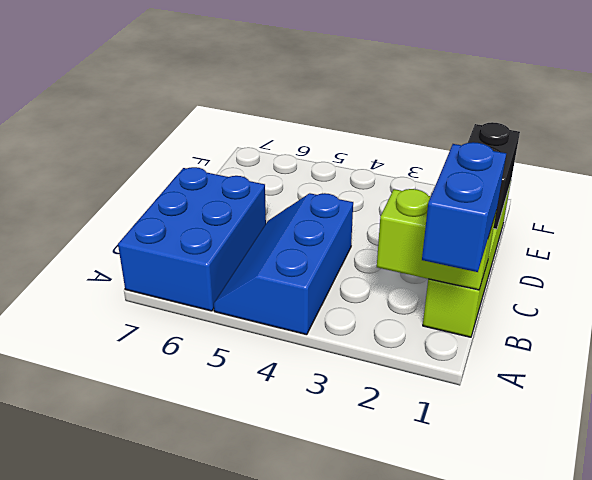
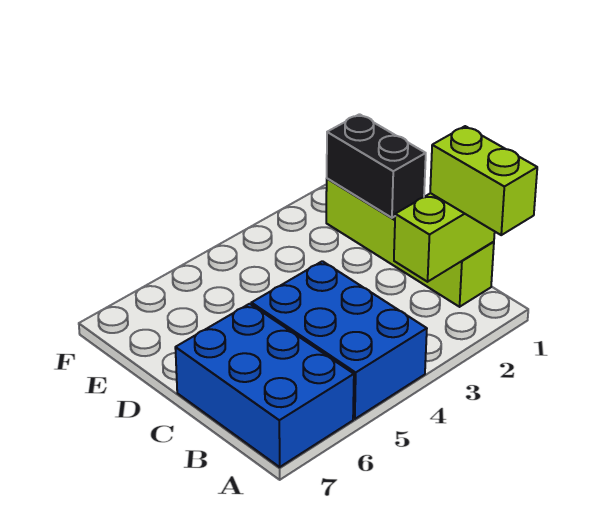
blue brick A1:B1 level 3 -> lime brick A1:B1 level 3
blue slope A4:C5 level 1 top 4 -> blue brick A4:C5 level 1

